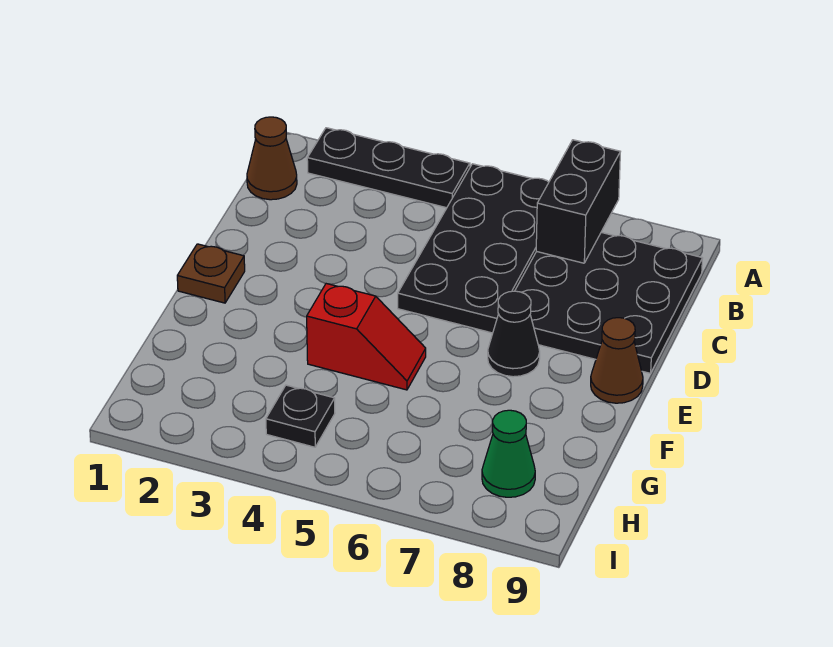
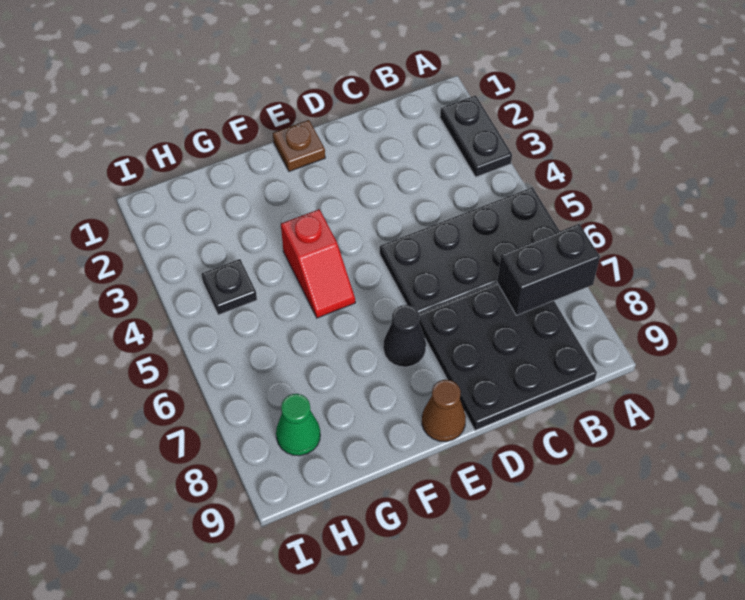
black plate A2:A4 level 1 -> black plate A2:A3 level 1
brown cone B1 level 1 -> none

